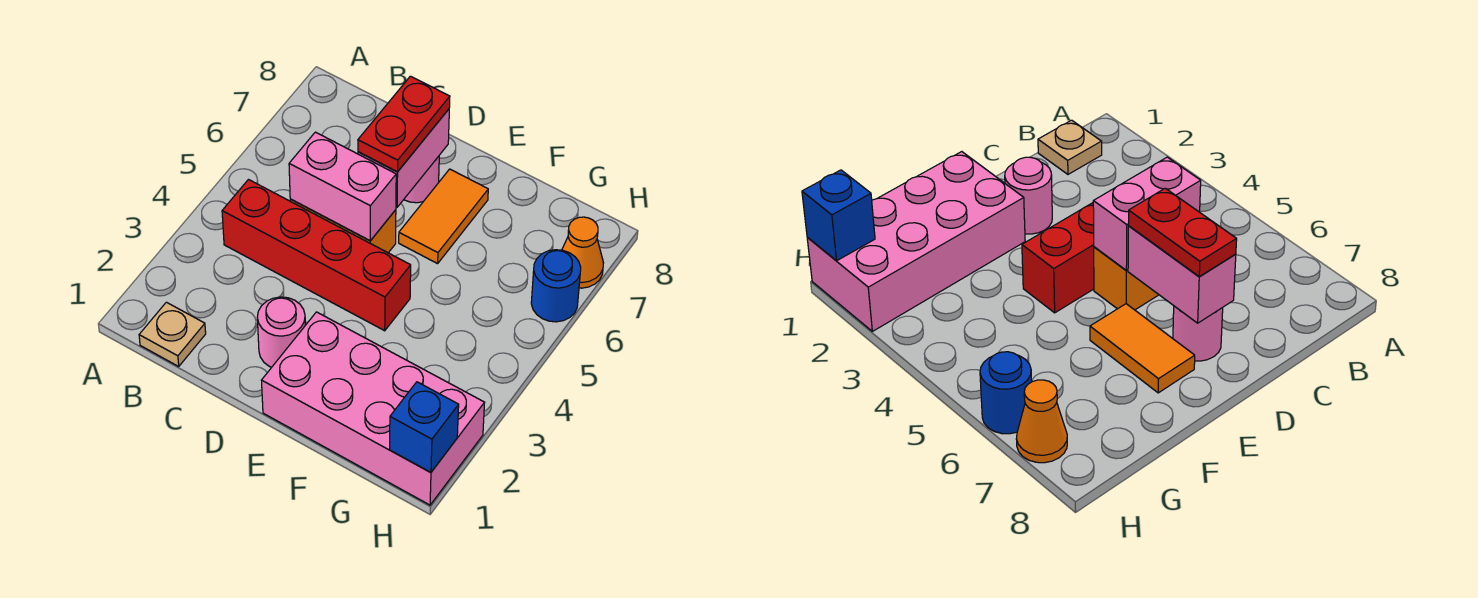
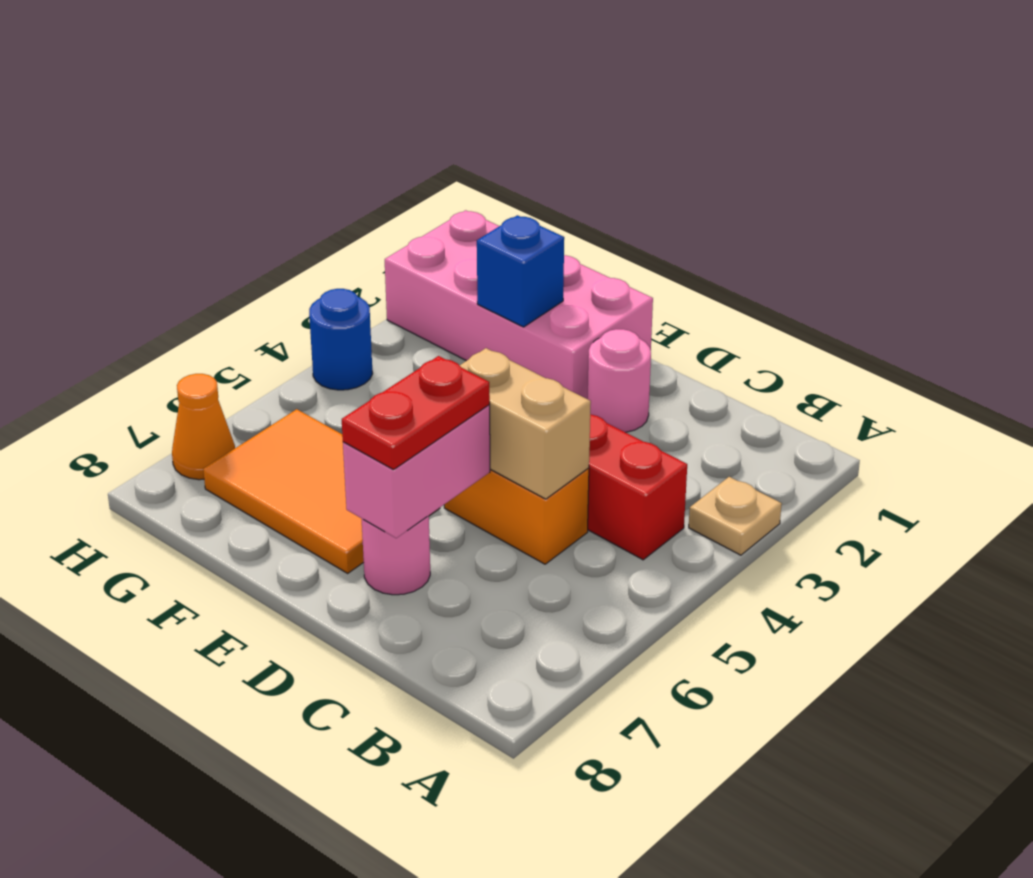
tan plate B1 level 1 -> tan plate A3 level 1
pink brick C5:D5 level 2 -> tan brick C5:D5 level 2
orange tile E6:E7 level 1 -> orange tile E6:G7 level 1
blue brick H1 level 2 -> blue brick F2 level 2
blue round brick H6 level 1 -> blue round brick H4 level 1

